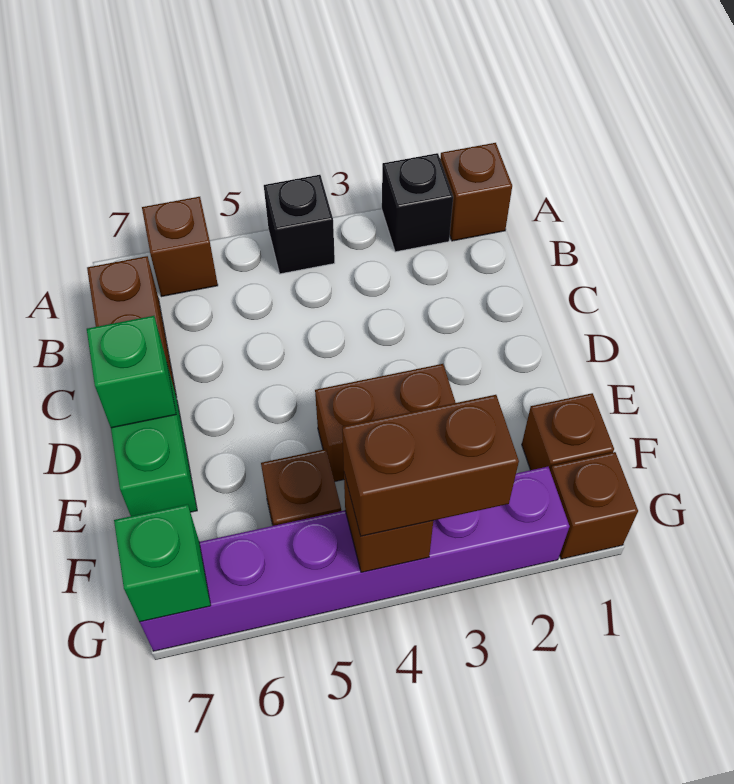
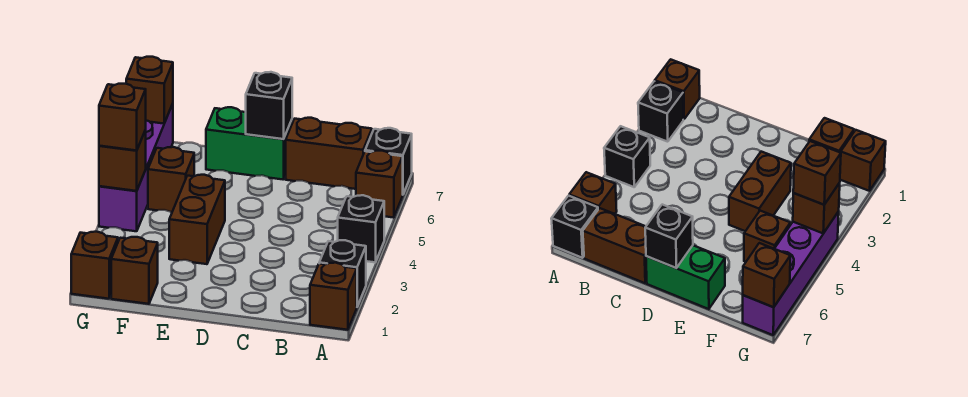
none -> black brick A7 level 1
green brick D7 level 2 -> black brick D7 level 2
purple brick G2:G7 level 1 -> purple brick G4:G7 level 1
brown brick G3:G4 level 3 -> brown brick G4 level 3
green brick G7 level 2 -> brown brick G7 level 2

